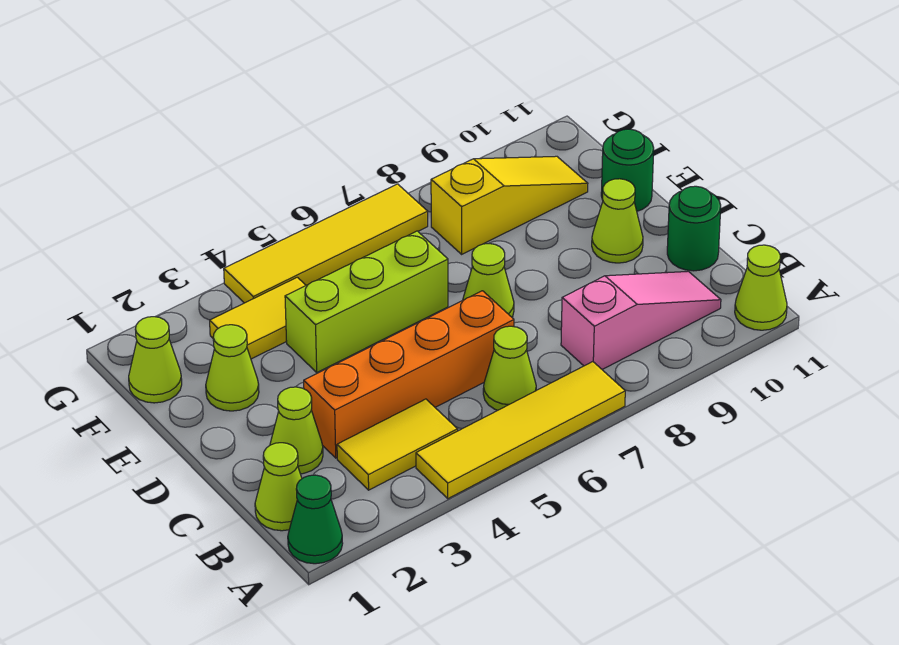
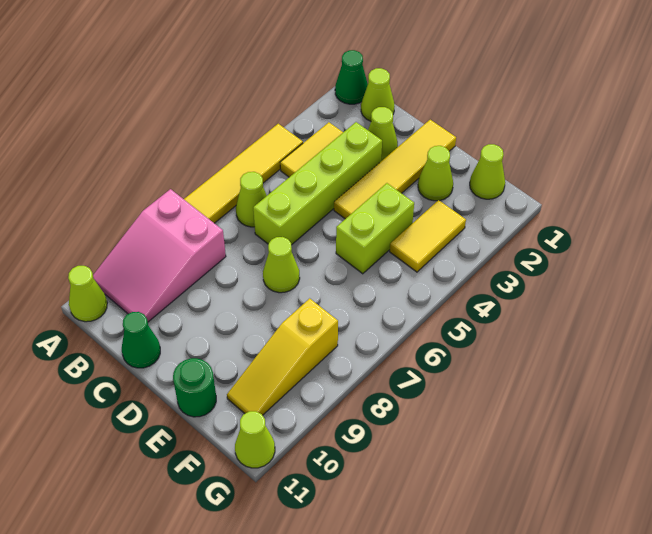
pink slope B8:B10 level 1 top 8 -> pink slope A8:B10 level 1 top 8
orange brick C3:C6 level 1 -> lime brick C3:C6 level 1
green round brick C11 level 1 -> green cone C11 level 1
lime cone D10 level 1 -> lime cone G11 level 1
lime brick E4:E6 level 1 -> lime brick E4:E5 level 1
yellow tile G4:G7 level 1 -> yellow tile D1:D4 level 1

